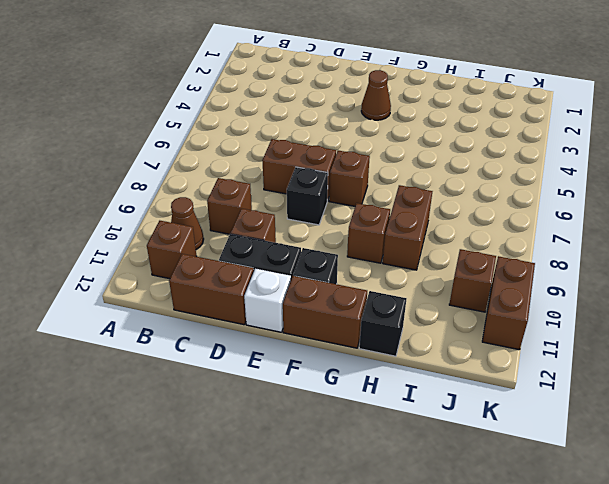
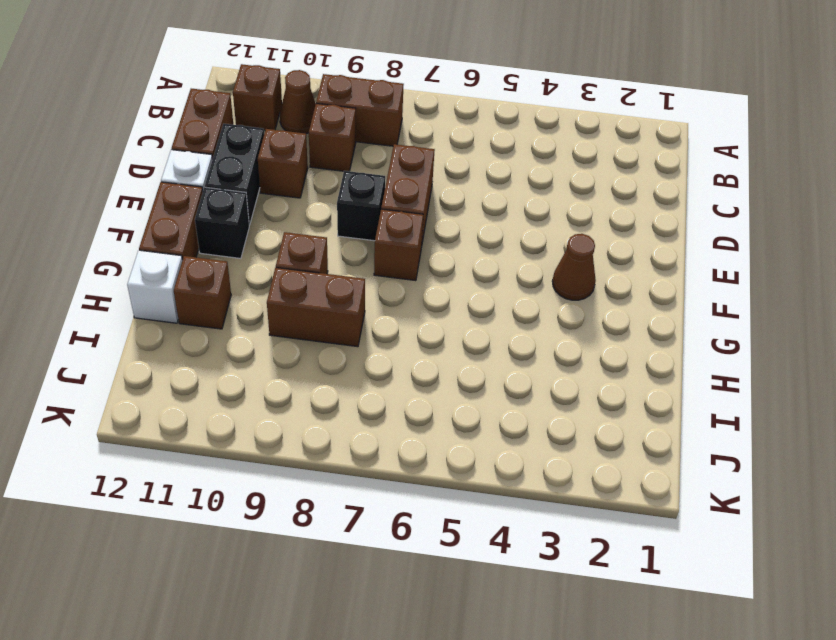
black brick H12 level 1 -> white brick H12 level 1
brown brick J10 level 1 -> brown brick H11 level 1
brown brick K10:K11 level 1 -> brown brick B8:B9 level 1

